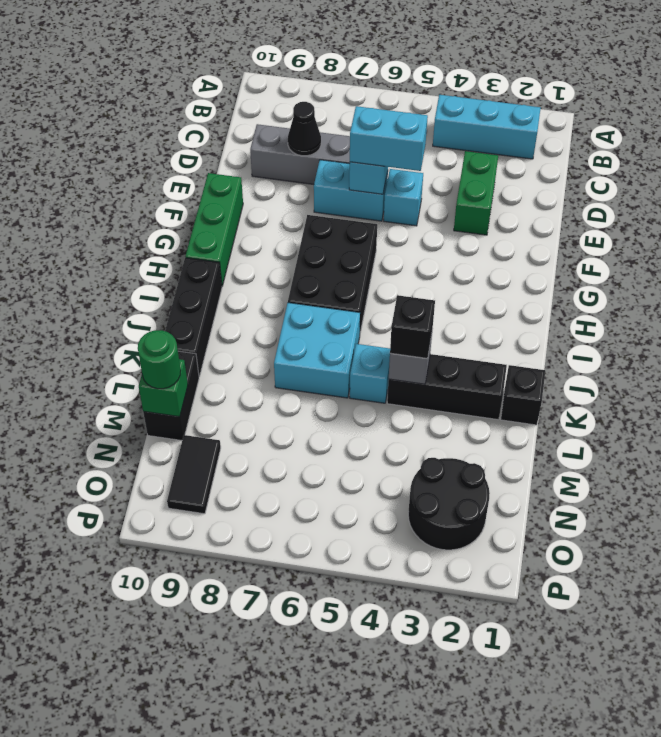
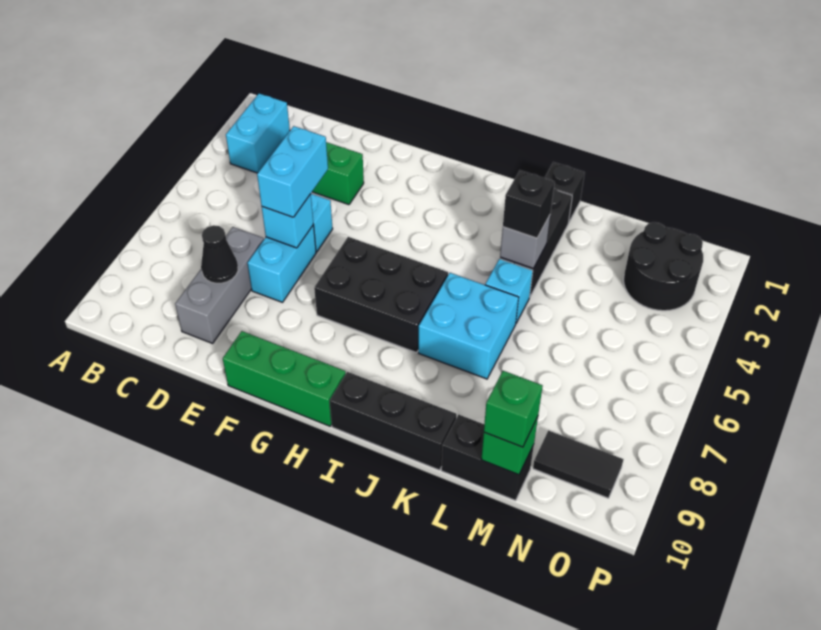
cyan brick B2:B4 level 1 -> cyan brick B2:B3 level 1
green round brick M10 level 3 -> green brick M10 level 3

